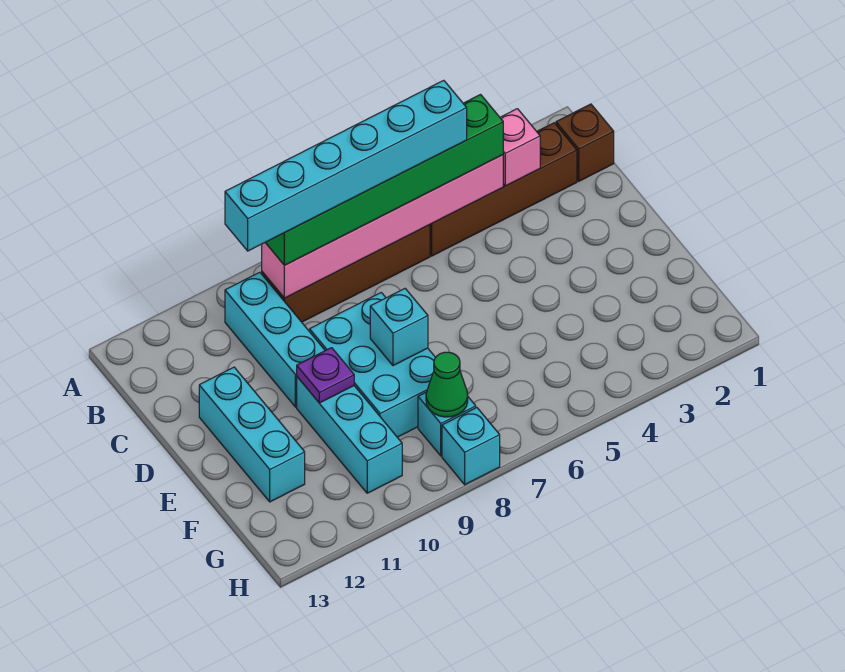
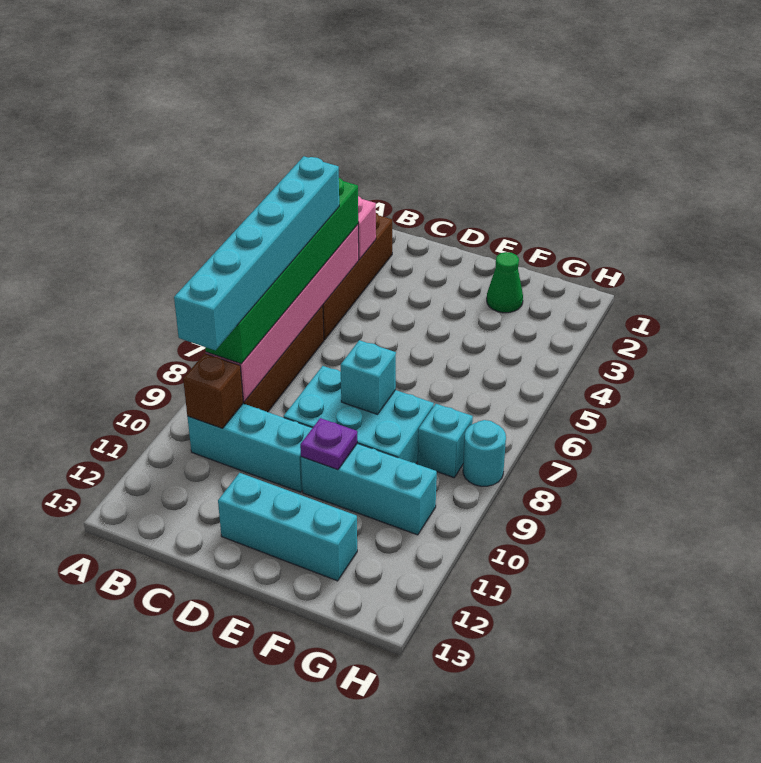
brown brick B1 level 1 -> brown brick B10 level 2
green cone G8 level 2 -> green cone F2 level 1
cyan brick H8 level 1 -> cyan round brick H8 level 1

